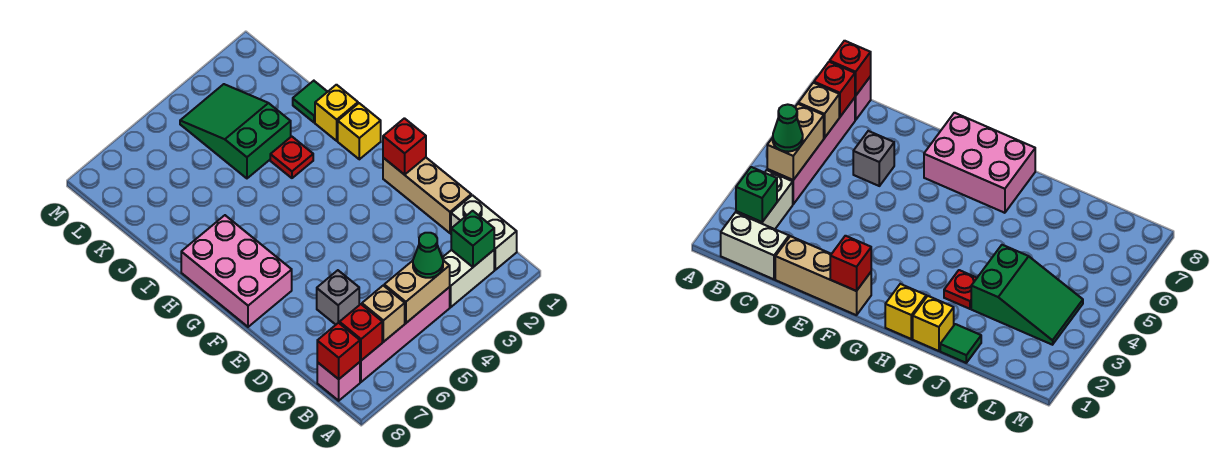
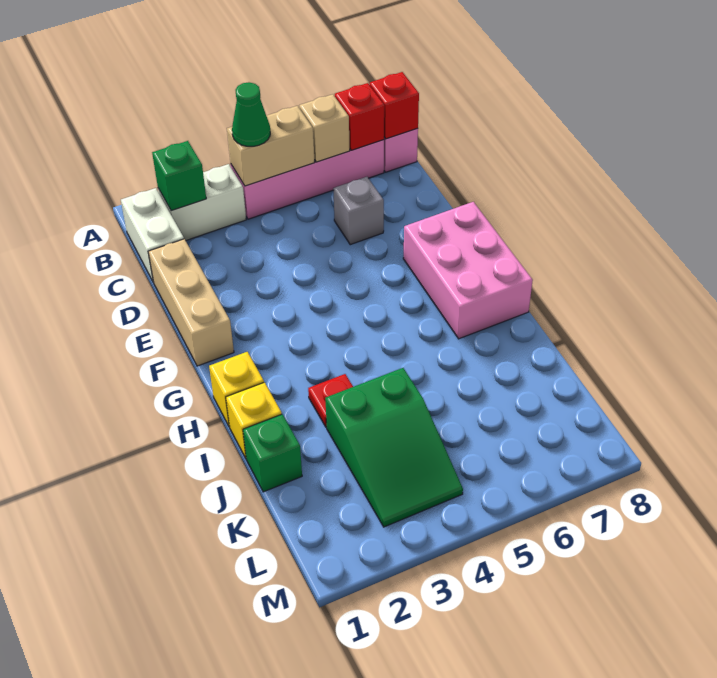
red brick F1 level 2 -> none
green tile J1 level 1 -> green brick J1 level 1

